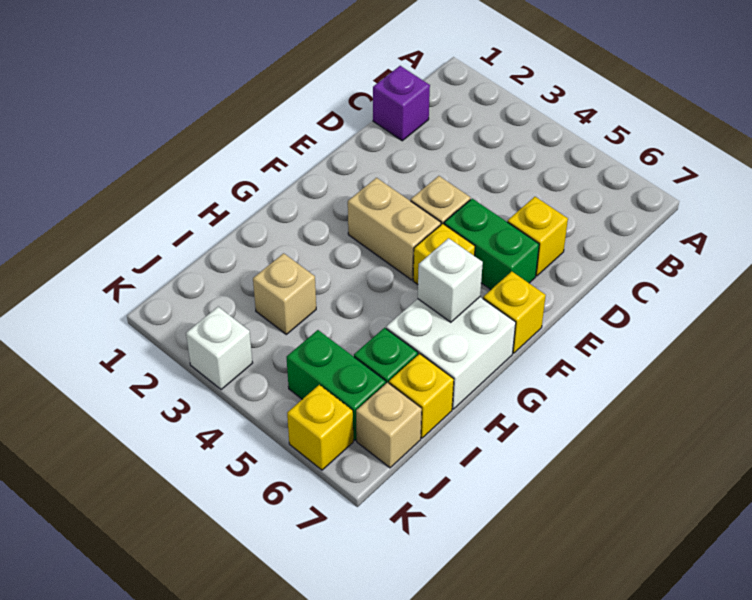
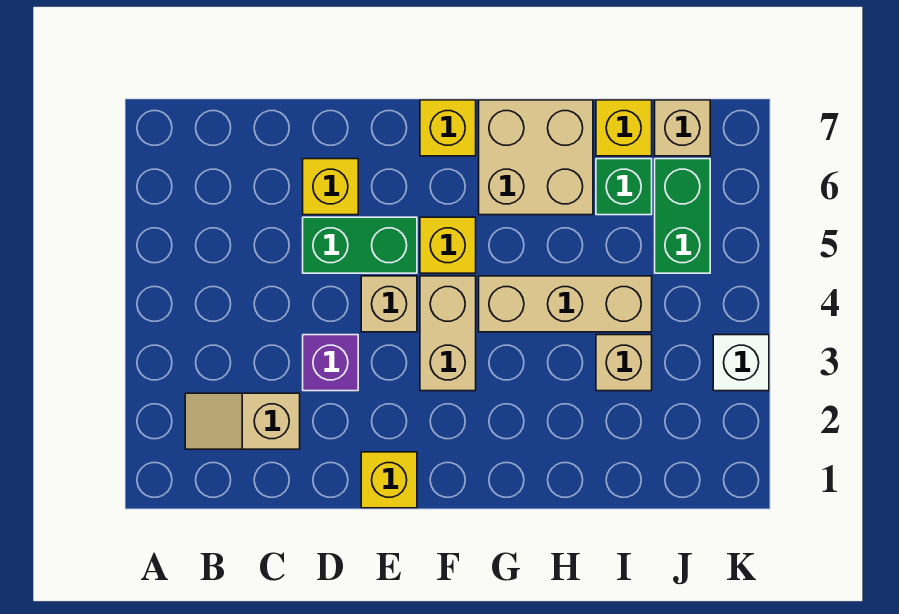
none -> tan slope B2:C2 level 1 top C
purple brick C1 level 1 -> purple brick D3 level 1
green brick E5:E6 level 1 -> green brick D5:E5 level 1
none -> tan brick G4:I4 level 1
white brick G6:H7 level 1 -> tan brick G6:H7 level 1
white brick G6 level 2 -> none
yellow brick K6 level 1 -> yellow brick E1 level 1

